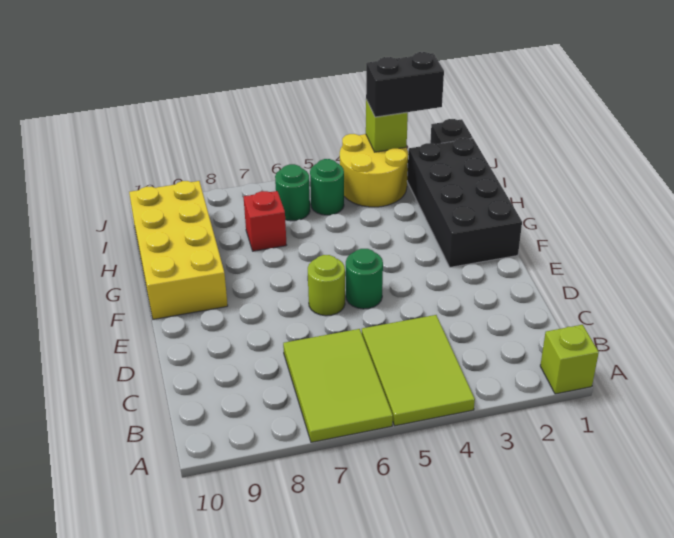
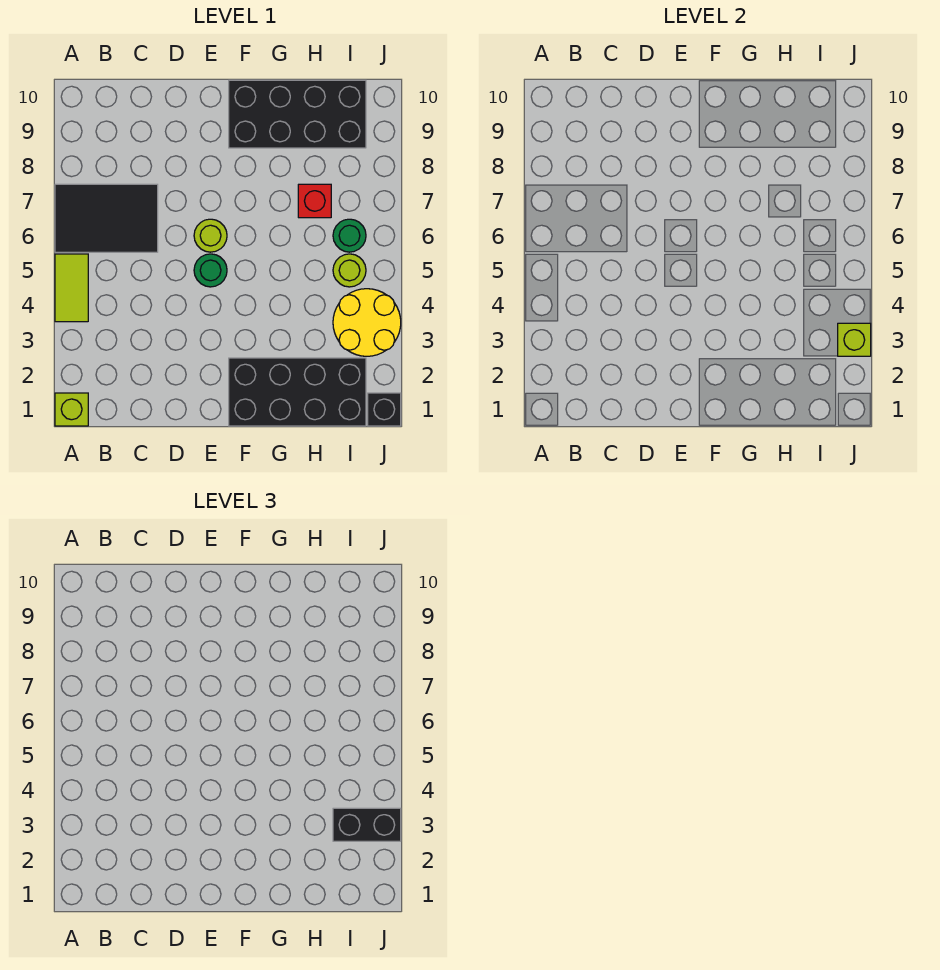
lime tile A4:C5 level 1 -> lime tile A4:A5 level 1
lime tile A6:C7 level 1 -> black tile A6:C7 level 1
yellow brick F9:I10 level 1 -> black brick F9:I10 level 1
green round brick I5 level 1 -> lime round brick I5 level 1
black brick J2:J3 level 3 -> black brick I3:J3 level 3

